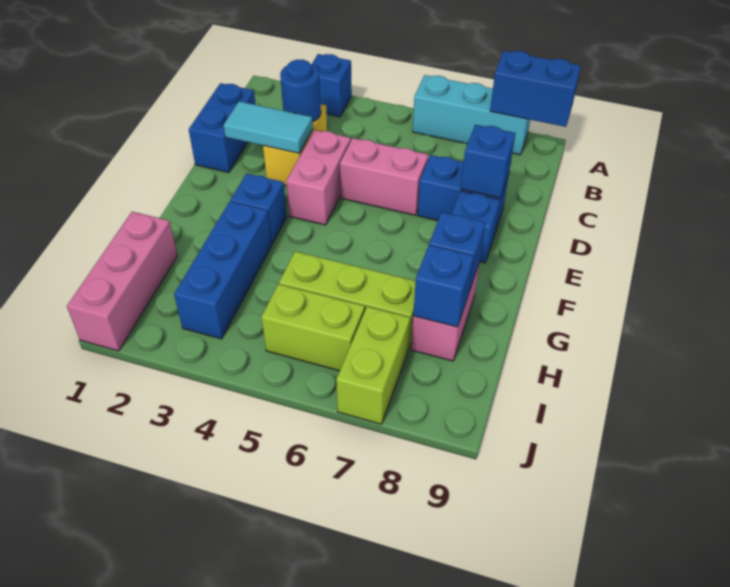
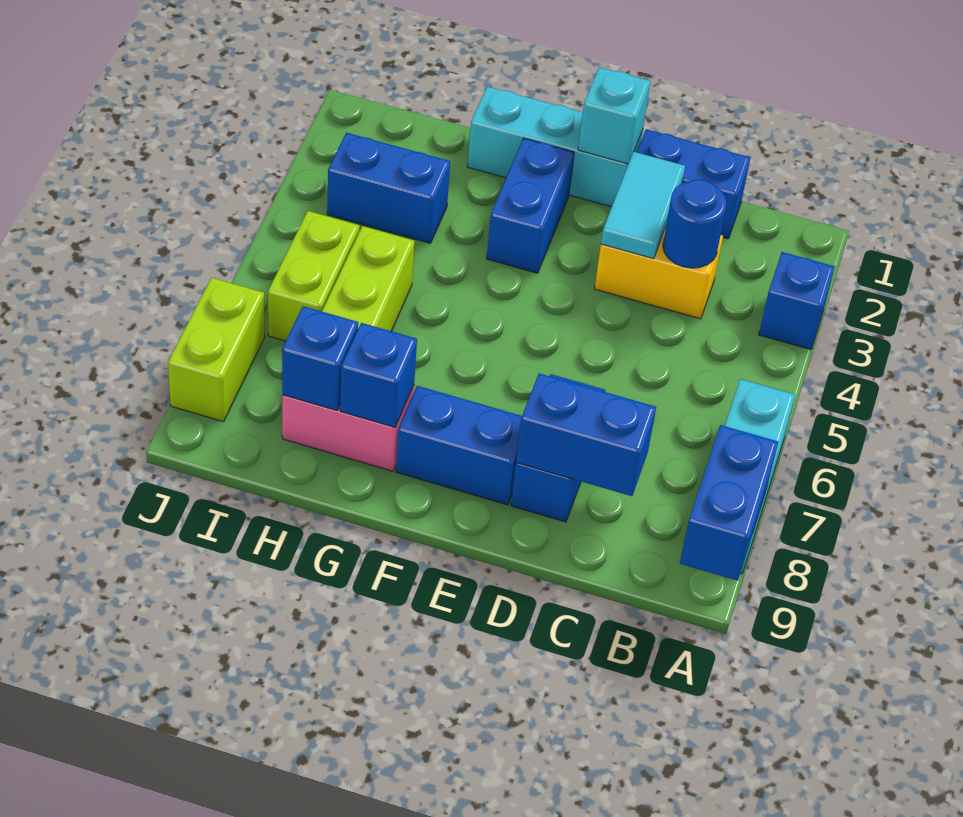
pink brick D4:E4 level 1 -> none
pink brick D5:D6 level 1 -> none
blue brick D8 level 2 -> blue brick C8:D8 level 2
none -> cyan brick E1:G1 level 1
none -> cyan brick E1 level 2
blue brick E8 level 1 -> blue brick E8:F8 level 1
blue brick F3 level 1 -> blue brick F2:F3 level 1
blue brick G3:I3 level 1 -> blue brick H3:I3 level 1
pink brick H1:J1 level 1 -> none
lime brick I7:J7 level 1 -> lime brick J7:J8 level 1

